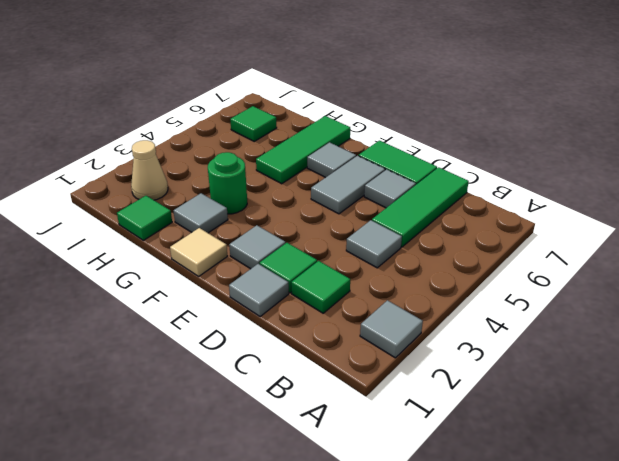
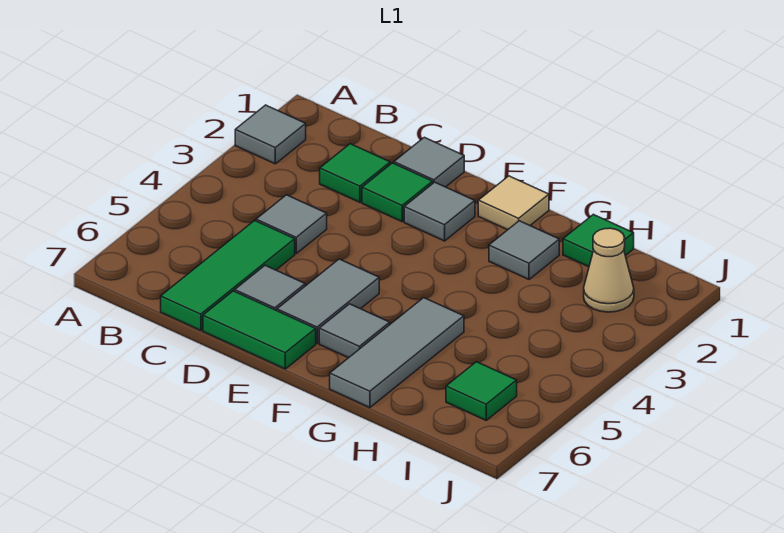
green round brick G3 level 1 -> none
green tile G5:G7 level 1 -> grey tile G5:G7 level 1

